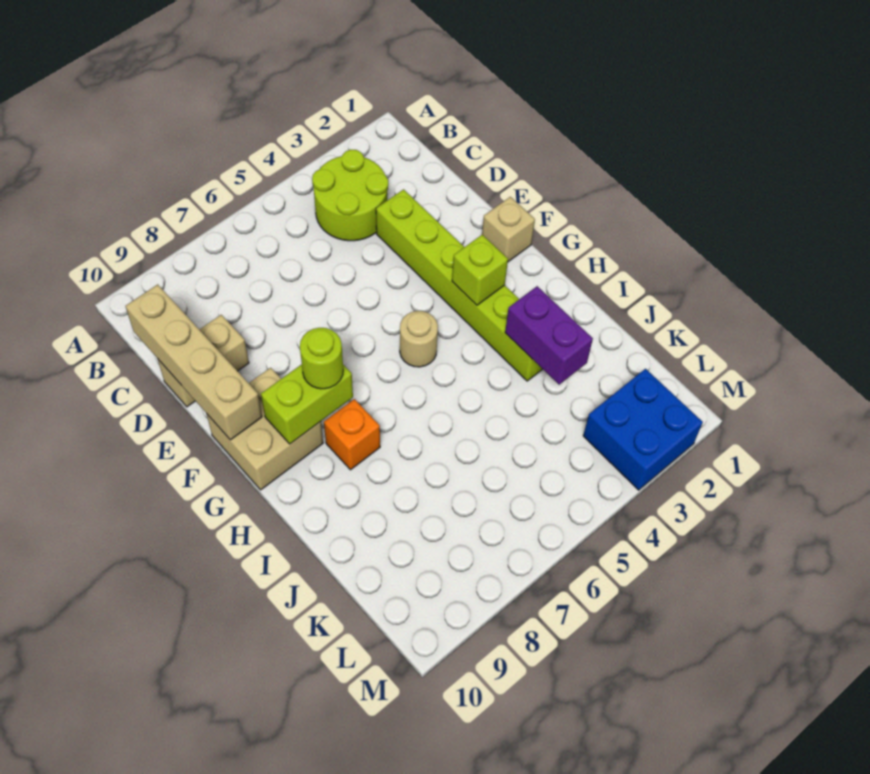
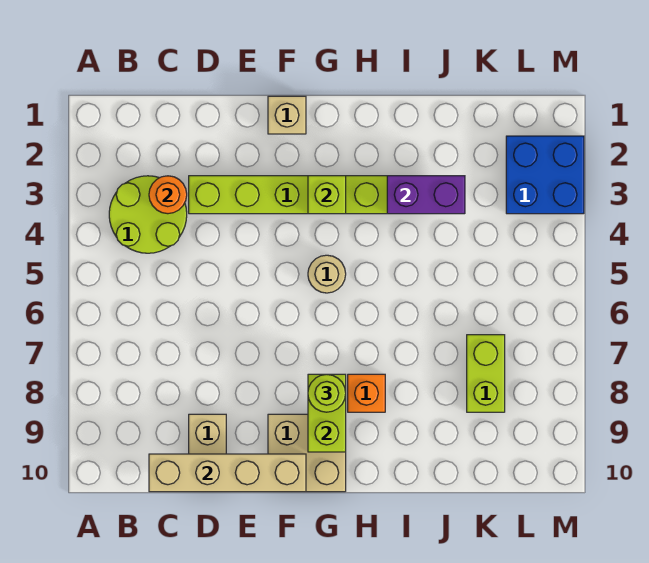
none -> orange round brick C3 level 2
none -> lime brick K7:K8 level 1

